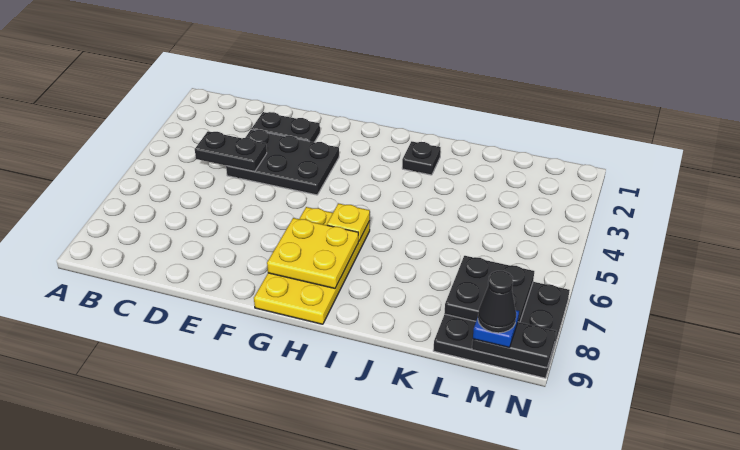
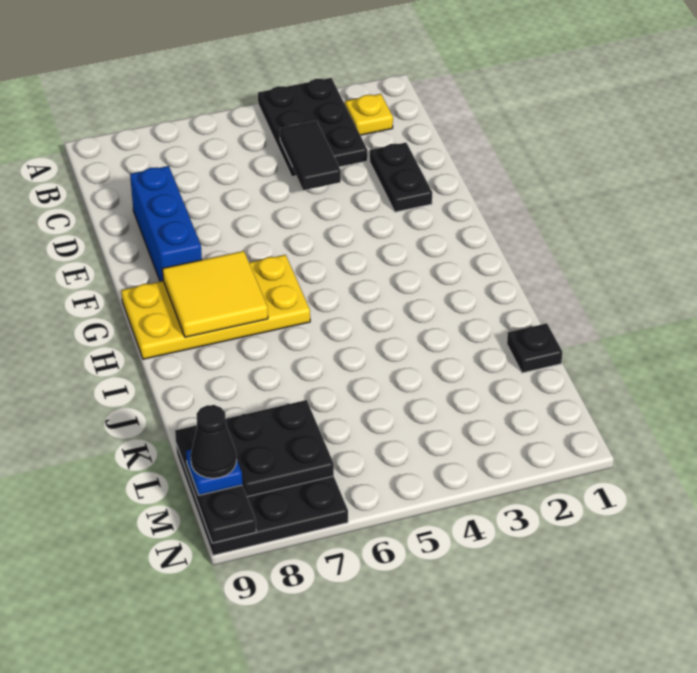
black plate C4:D4 level 2 -> black tile C4:D4 level 2
black plate D3:F4 level 1 -> black plate A3:C4 level 1
none -> blue brick D8:F8 level 1
yellow plate G7:H8 level 2 -> yellow tile G7:H8 level 2
yellow plate H6 level 2 -> yellow plate B2 level 1
black plate I2 level 1 -> black plate K1 level 1
black plate M9:N9 level 2 -> black plate L9:N9 level 2

